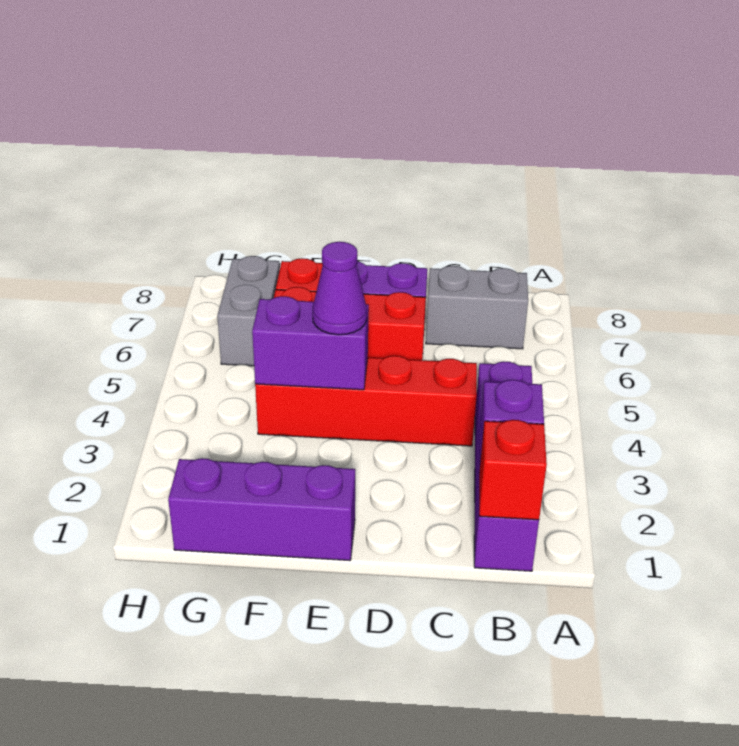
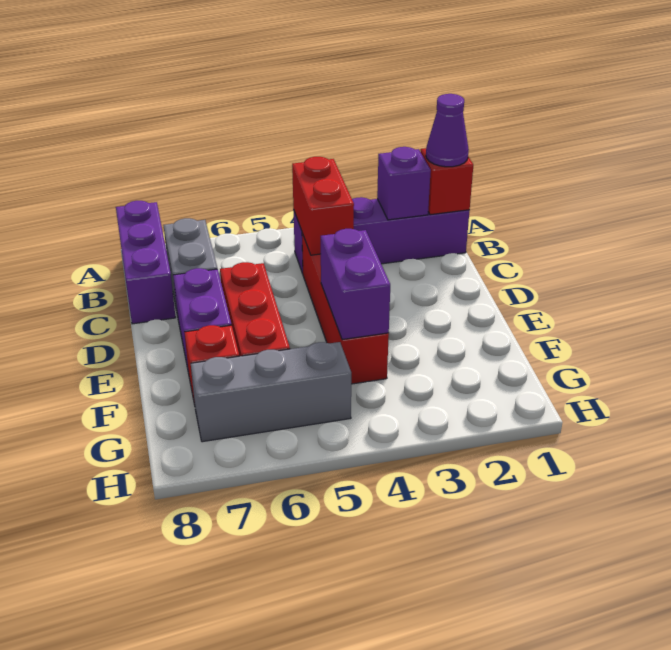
none -> red brick B4:C4 level 2
purple brick E1:G1 level 1 -> purple brick A8:C8 level 1
purple cone E4 level 3 -> purple cone B1 level 3
grey brick G6:G7 level 1 -> grey brick G5:G7 level 1

